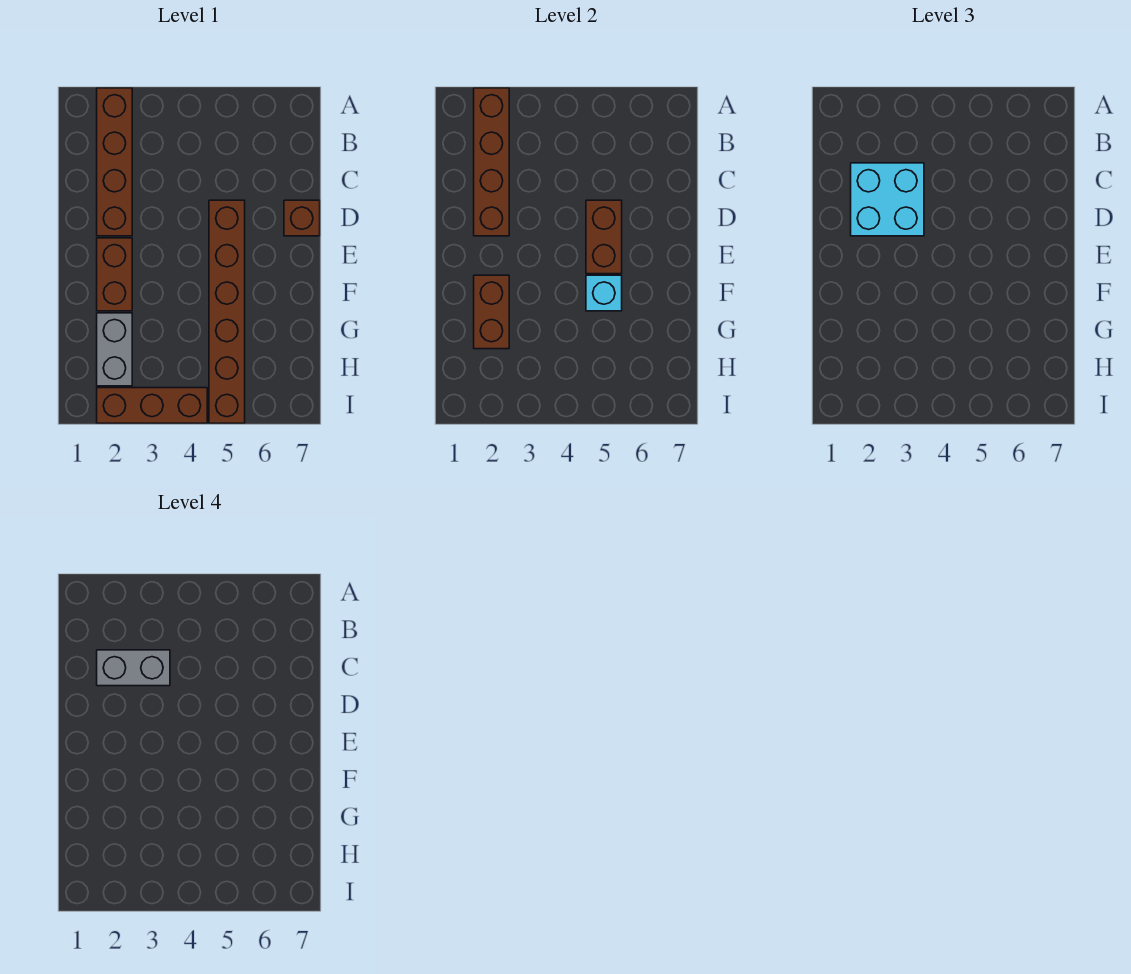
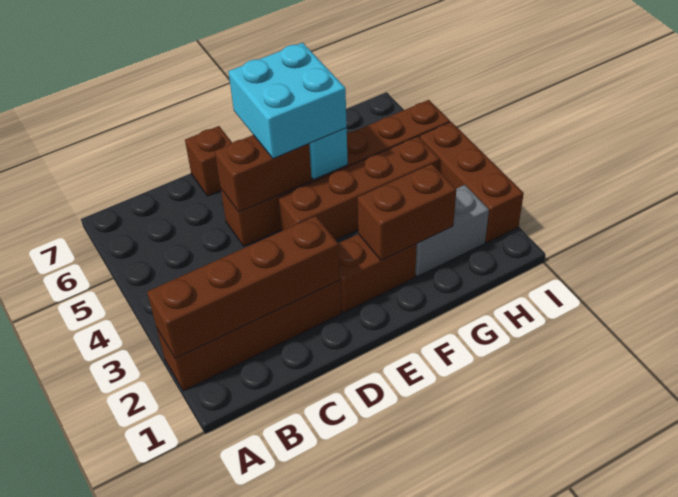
cyan brick C2:D3 level 3 -> cyan brick E5:F6 level 3
grey brick C2:C3 level 4 -> none
none -> brown brick E4:H4 level 1

